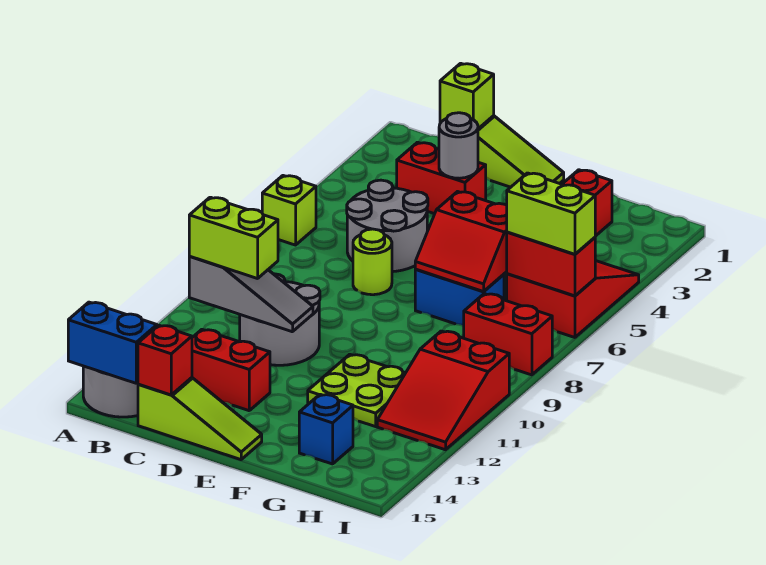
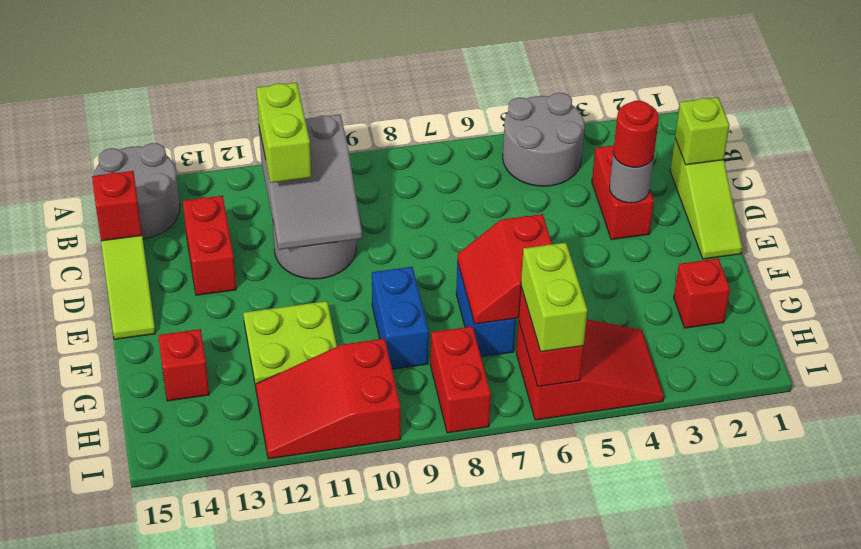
lime brick A6 level 1 -> none
blue brick A15:B15 level 2 -> blue brick F9:G9 level 1
grey slope B11:D11 level 2 top B -> grey slope B10:D11 level 2 top B
grey round brick C5:D6 level 1 -> grey round brick A4:B5 level 1
none -> red round brick D3 level 3
lime round brick D7 level 1 -> none
blue brick G14 level 1 -> red brick G14 level 1

